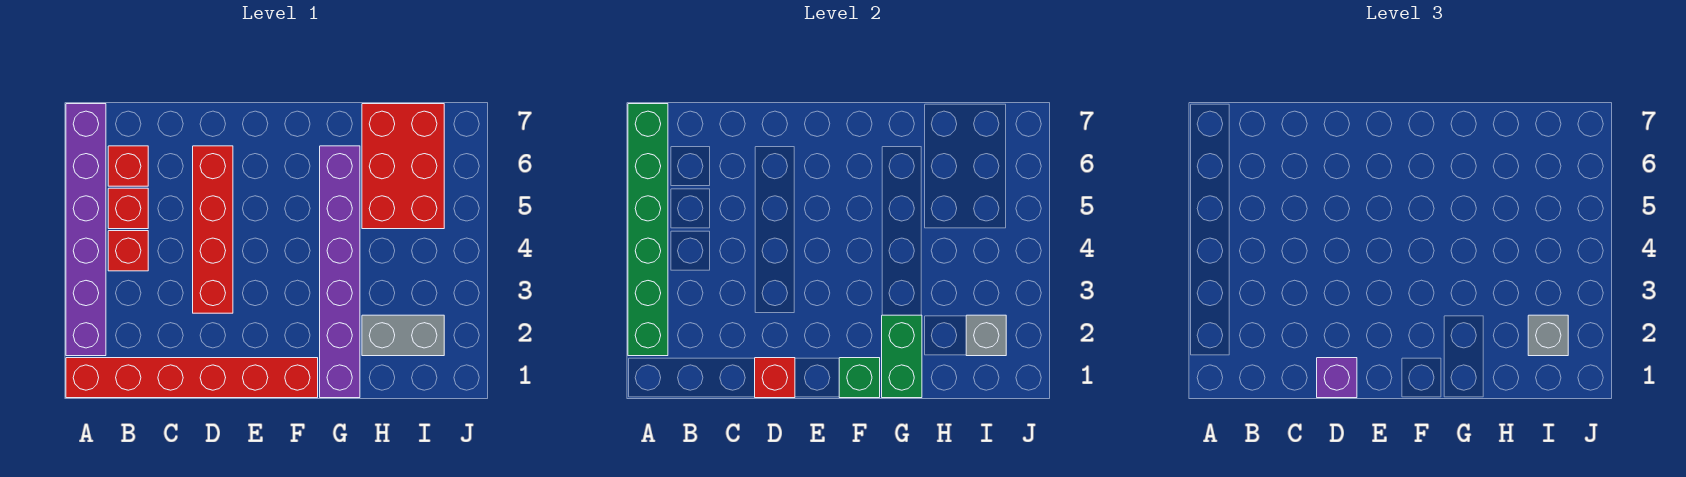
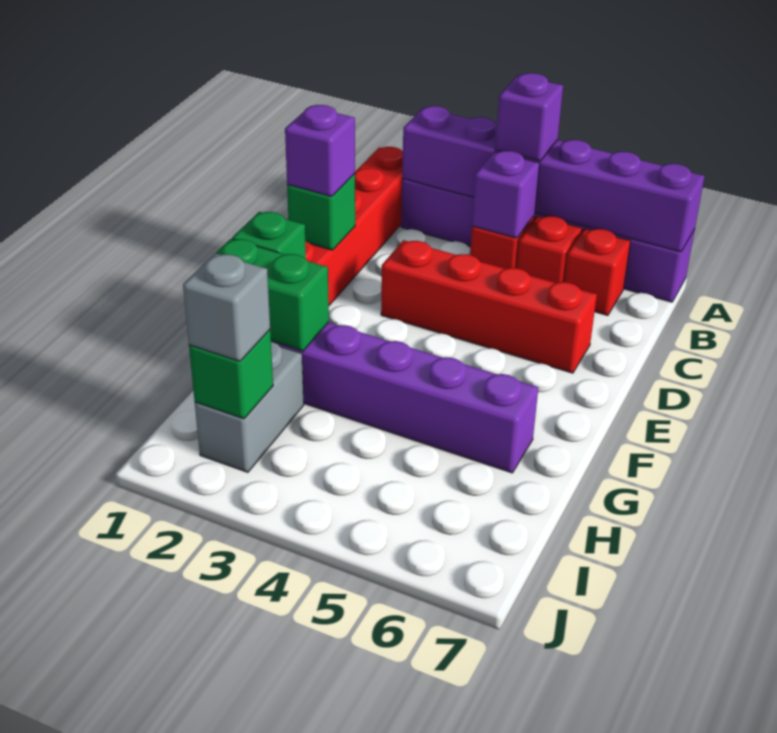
green brick A2:A7 level 2 -> purple brick A2:A7 level 2
none -> purple brick A4 level 3
none -> purple brick B4 level 2
red brick D1 level 2 -> green brick D1 level 2
red brick H5:I7 level 1 -> none
grey brick I2 level 2 -> green brick I2 level 2

